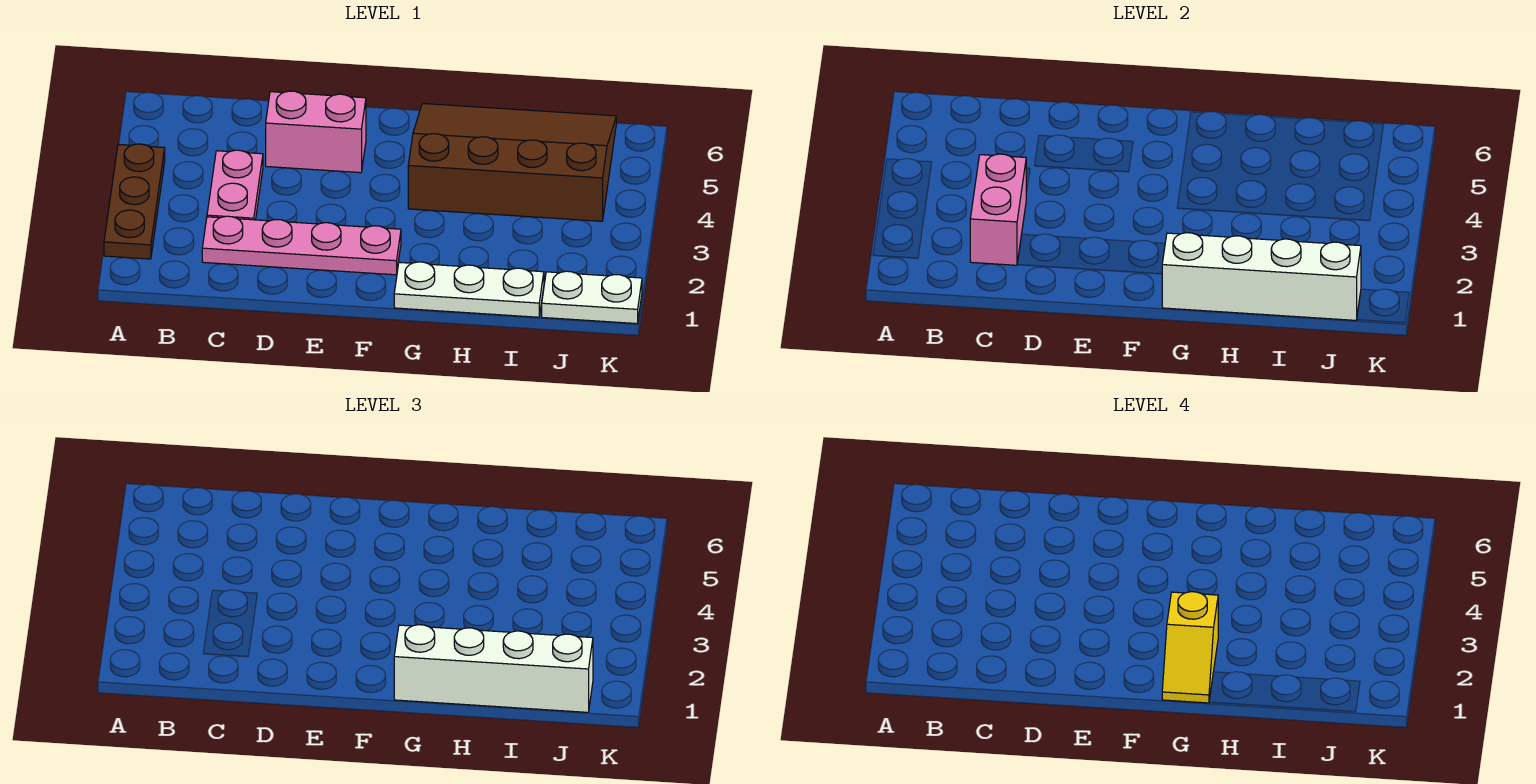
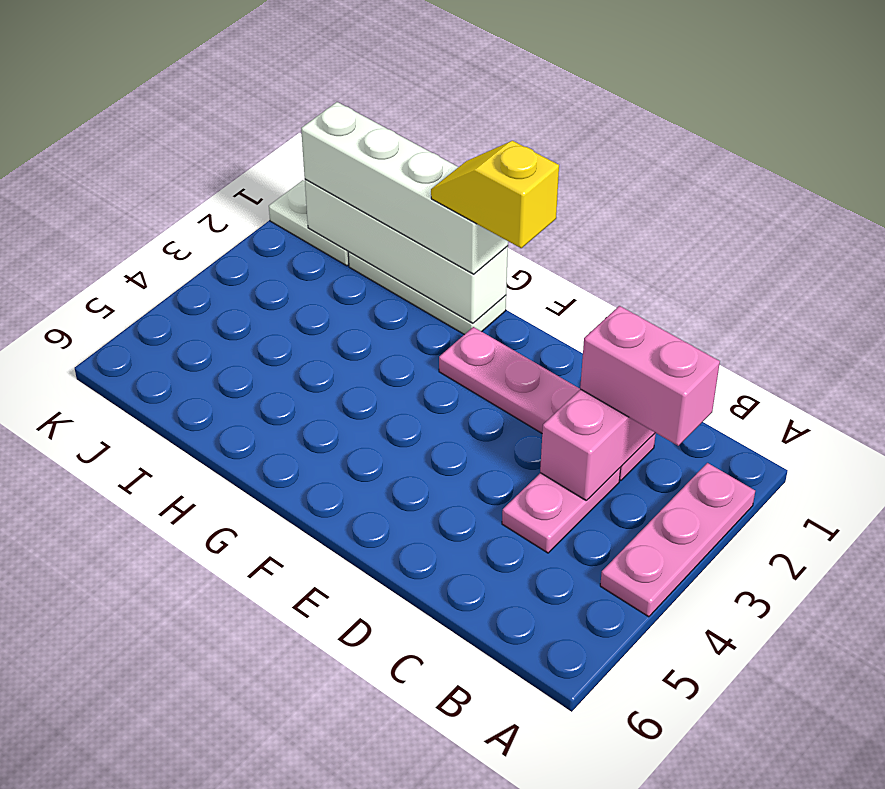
brown plate A2:A4 level 1 -> pink plate A2:A4 level 1
pink brick D5:E5 level 1 -> pink brick B2:C2 level 3
yellow slope G1:G2 level 4 top 2 -> yellow slope F1:G1 level 4 top F
brown slope G4:J6 level 1 top 4 -> none

